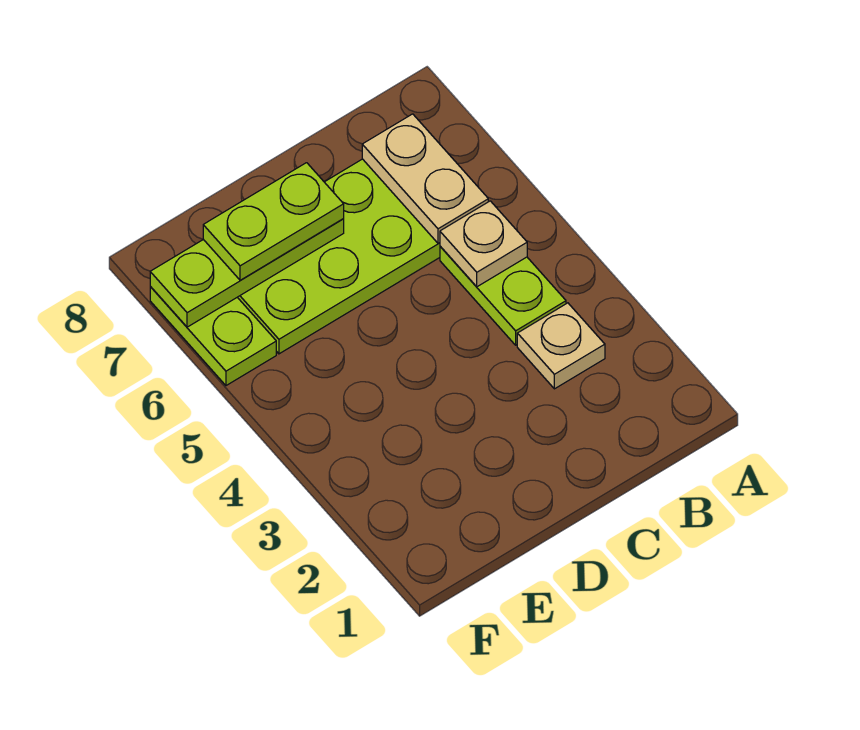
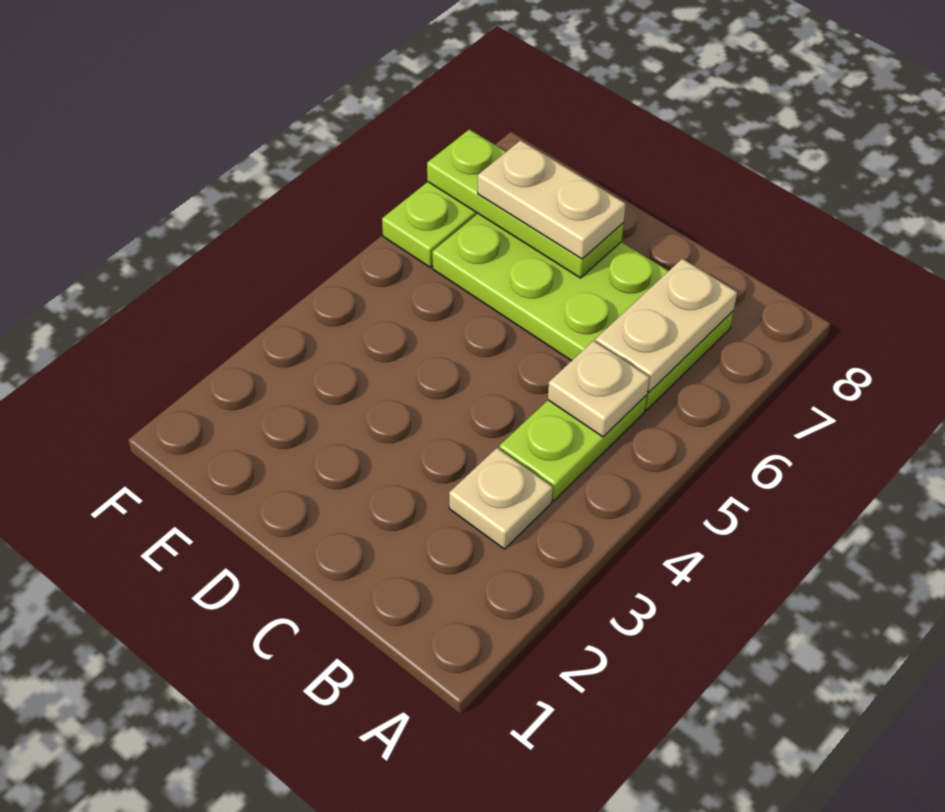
lime plate D7:E7 level 3 -> tan plate D7:E7 level 3

